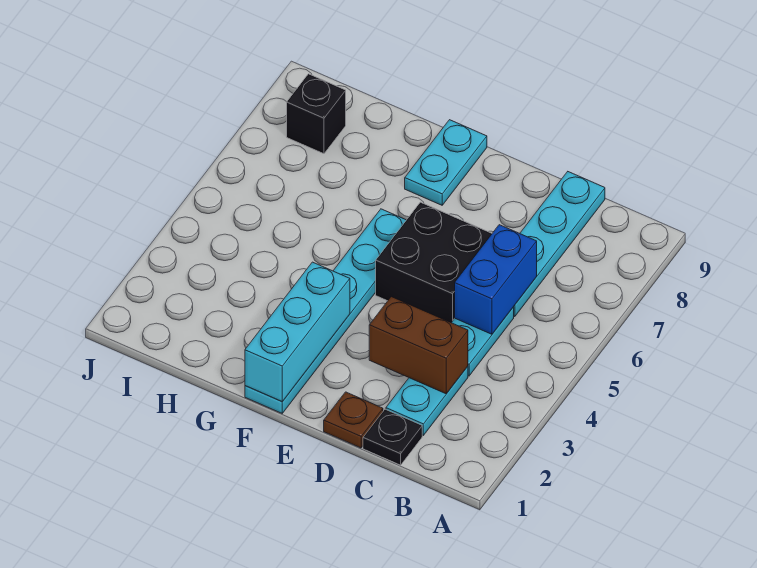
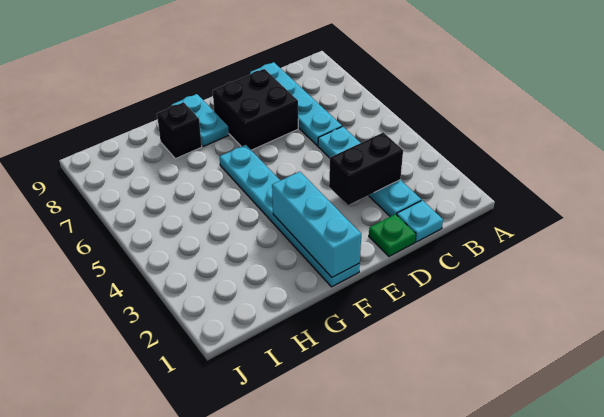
black plate C1 level 1 -> cyan plate C1 level 1
brown brick C3:D3 level 2 -> black brick C3:D3 level 2
blue brick C5:C6 level 2 -> none
brown plate D1 level 1 -> green plate D1 level 1
black brick D5:E6 level 1 -> black brick D7:E8 level 1
black brick I8 level 1 -> black brick G8 level 1

